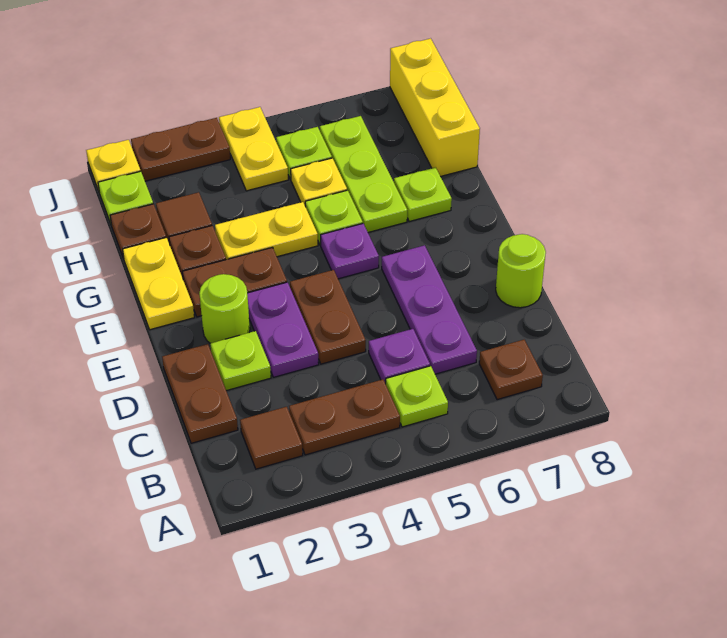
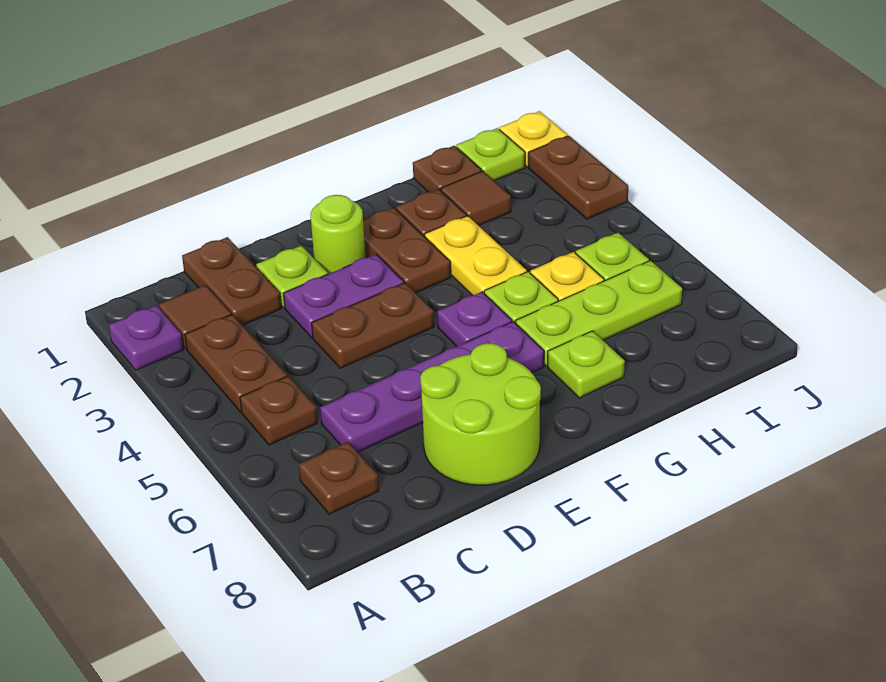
lime plate B5 level 1 -> brown plate B5 level 1
brown plate C1:D1 level 1 -> brown plate C1:C2 level 1
purple plate C5 level 1 -> purple plate A2 level 1
purple plate C6:E6 level 1 -> purple plate C6:F6 level 1
lime round brick D8 level 1 -> lime round brick D7:E8 level 1
yellow plate F1:G1 level 1 -> none
yellow brick H8:J8 level 1 -> none
yellow plate I4:J4 level 1 -> none

